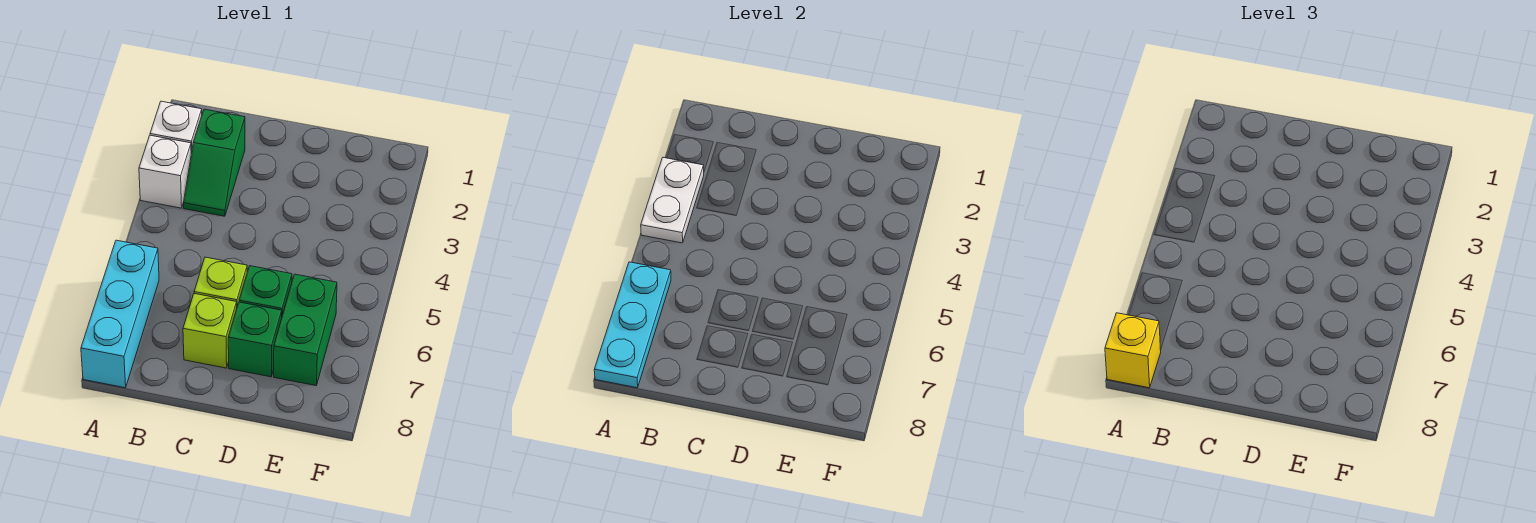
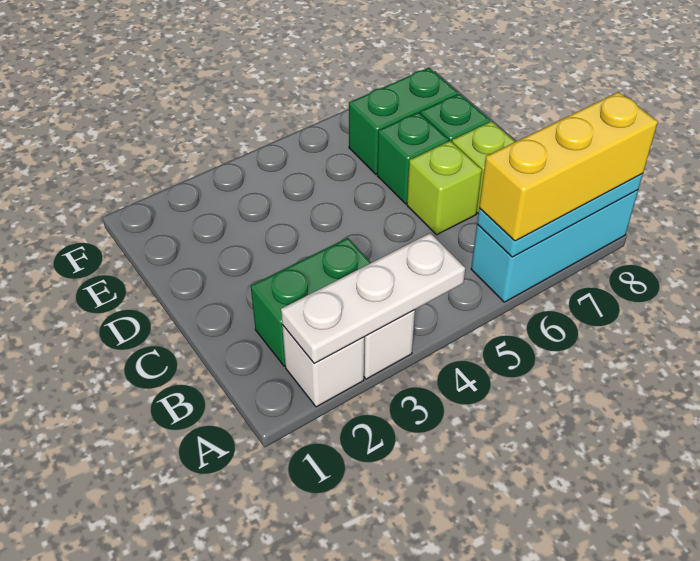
white plate A3:A4 level 2 -> white plate A2:A4 level 2
yellow brick A8 level 3 -> yellow brick A6:A8 level 3
green slope B2:B3 level 1 top 2 -> green brick B2:B3 level 1

